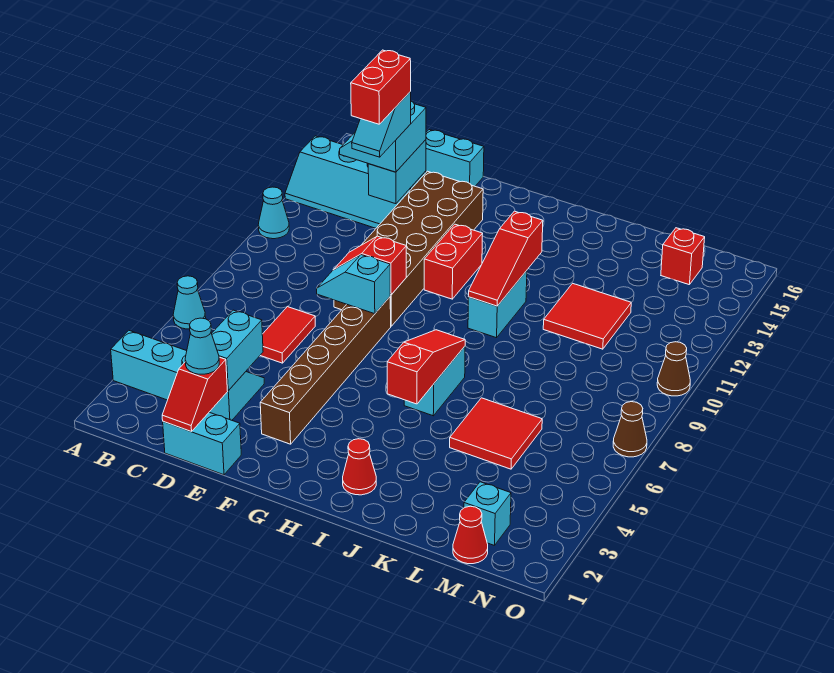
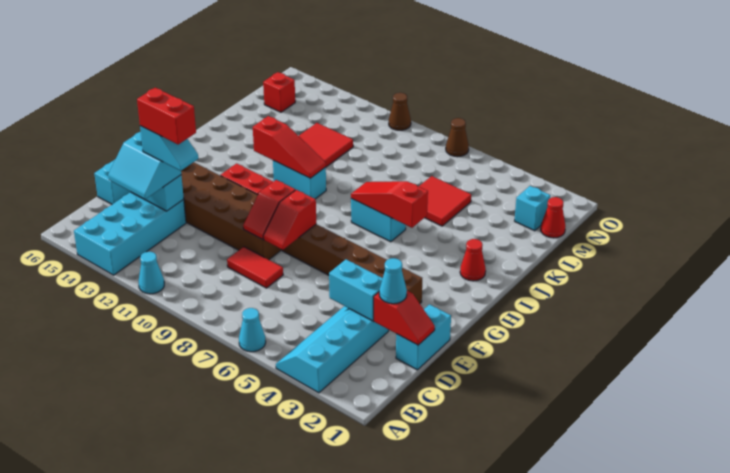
cyan slope A13:D14 level 1 top 14 -> cyan brick A13:D14 level 1
red tile D6:D7 level 1 -> red tile D8:D9 level 1
cyan slope E8:F8 level 2 top F -> red slope E8:F8 level 2 top F

